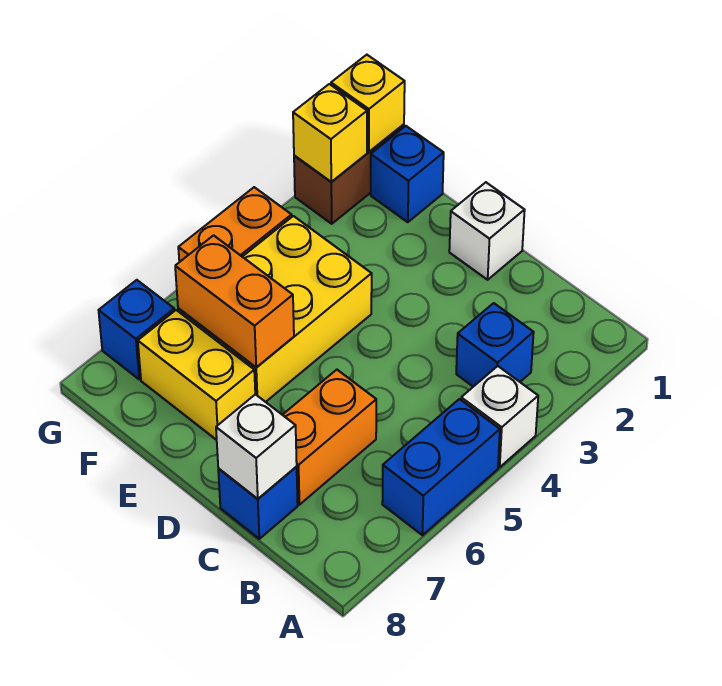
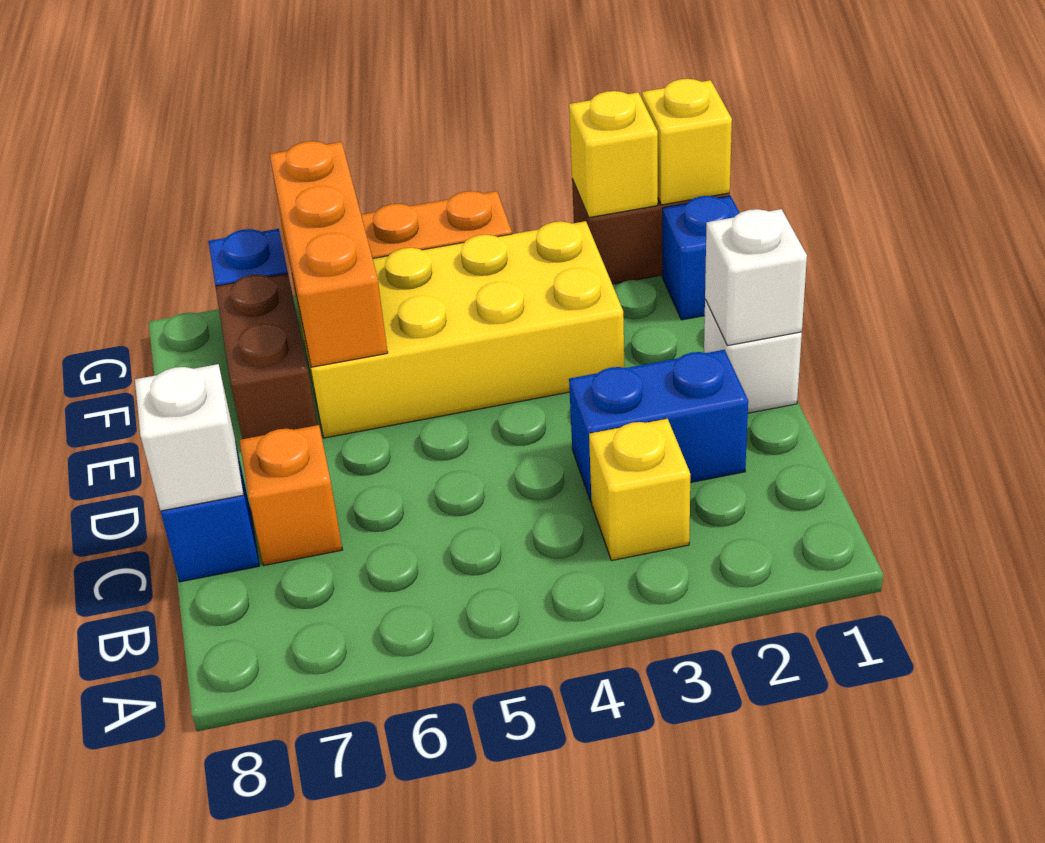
white brick A4 level 1 -> white brick D1 level 2
blue brick A5:A6 level 1 -> blue brick C2:C3 level 1
blue brick B3 level 1 -> yellow brick B3 level 1
orange brick C6:C7 level 1 -> orange brick C7 level 1
yellow brick E4:F6 level 1 -> yellow brick E3:F6 level 1
orange brick E6:F6 level 2 -> orange brick E6:G6 level 2
yellow brick E7:F7 level 1 -> brown brick E7:F7 level 1

